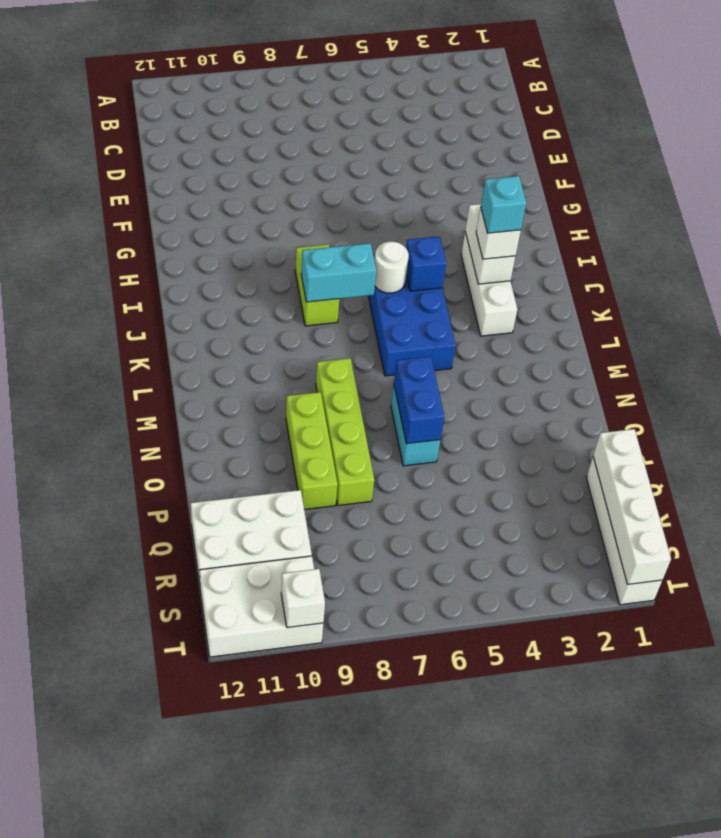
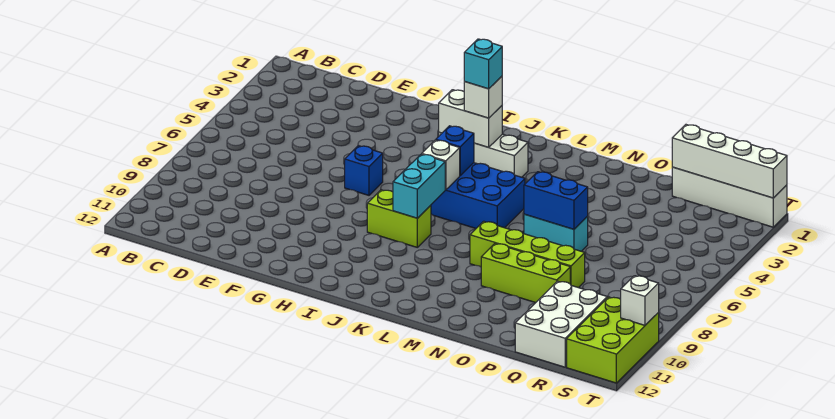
none -> blue brick G6 level 1
white round brick J6 level 2 -> white brick J6 level 2
white brick S10:T12 level 1 -> lime brick S10:T12 level 1

